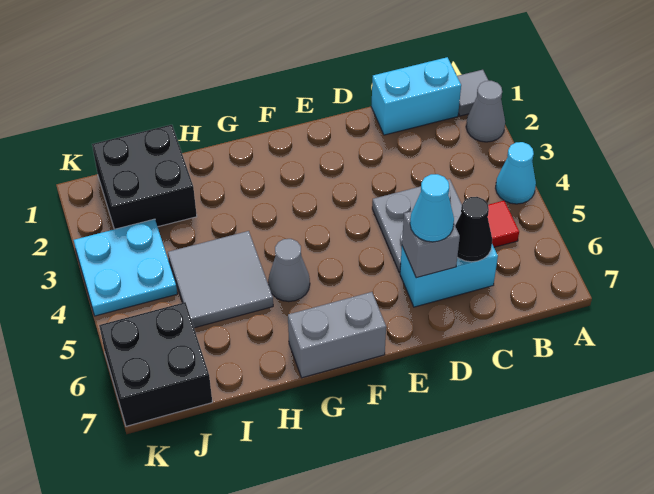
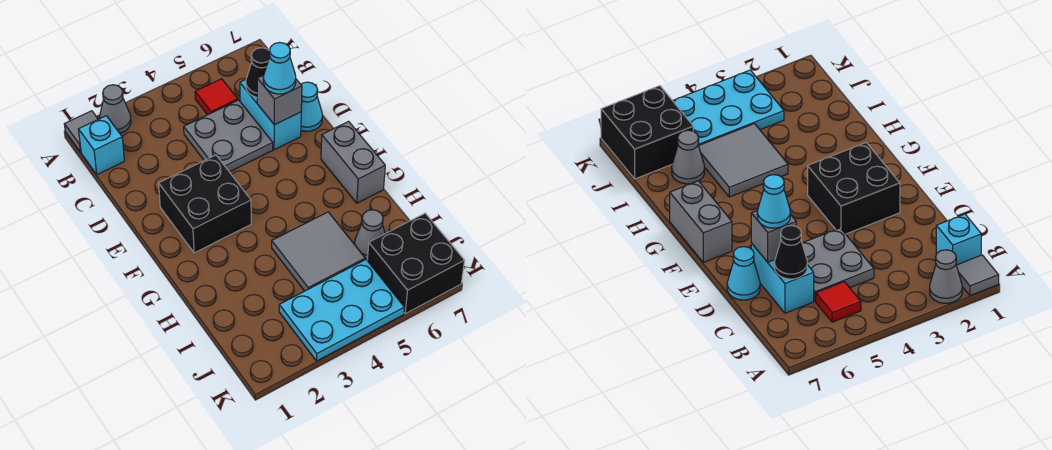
cyan cone A4 level 1 -> cyan cone D7 level 1
cyan brick B1:C1 level 1 -> cyan brick B1 level 1
grey cone G5 level 1 -> grey cone I6 level 1
black brick I1:J2 level 1 -> black brick E2:F3 level 1
cyan plate J3:K4 level 1 -> cyan plate J3:K5 level 1

